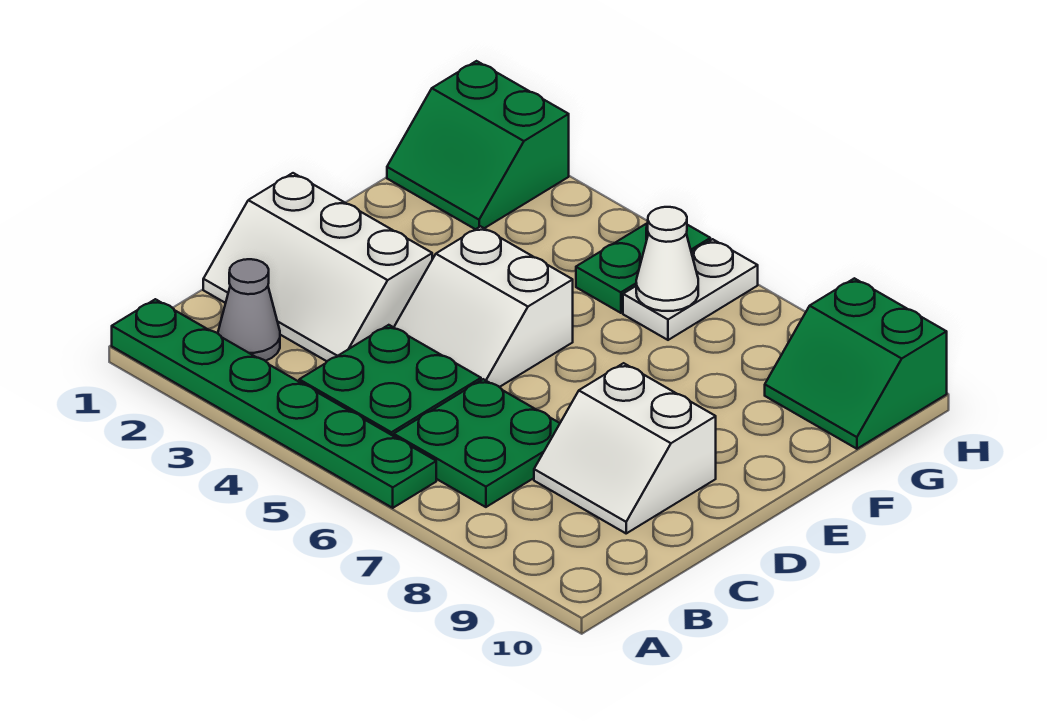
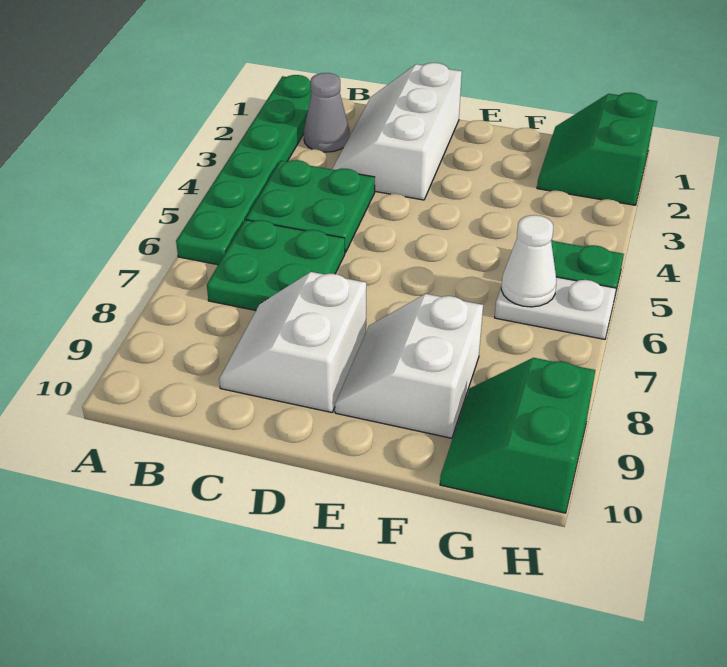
white slope D4:E5 level 1 top E -> white slope E8:F9 level 1 top F

